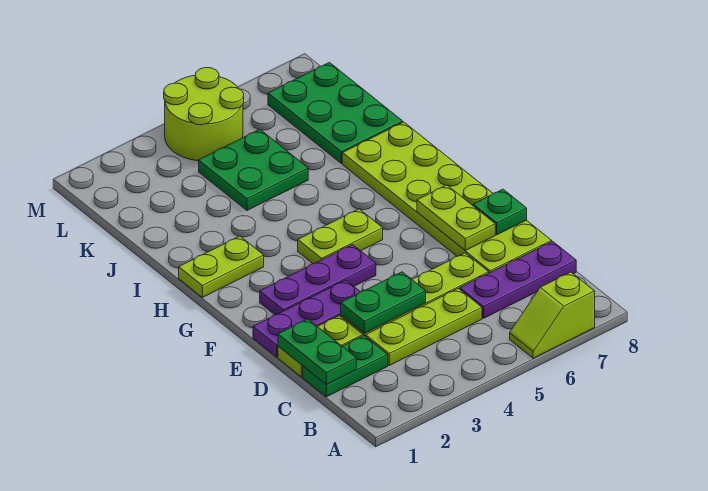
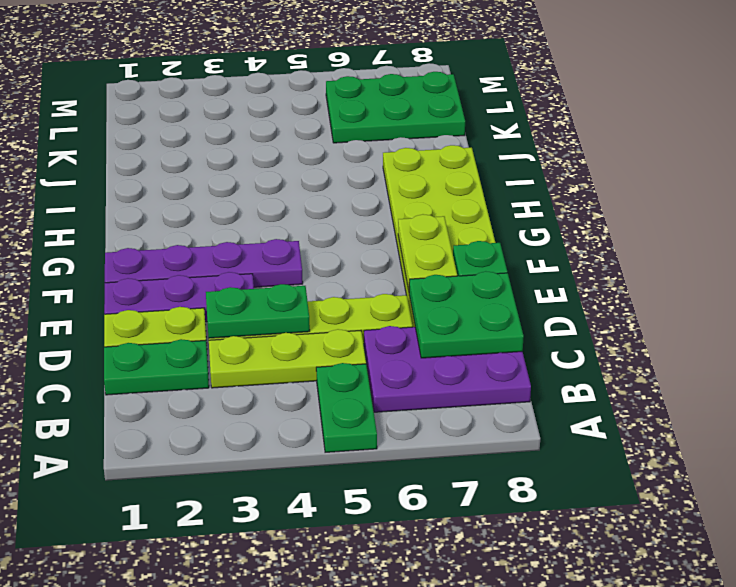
lime slope A6:A7 level 1 top 7 -> none
green plate C1:D1 level 2 -> green plate A5:B5 level 1
purple plate C6:C8 level 1 -> purple plate B6:C8 level 1
purple plate F2:F4 level 1 -> purple plate F1:F4 level 1
lime plate G4:G5 level 1 -> none
lime plate H1:H2 level 1 -> none
green plate J4:K5 level 1 -> green plate C7:D8 level 2
green plate J7:L8 level 1 -> green plate K6:L8 level 1
lime round brick L4:M5 level 1 -> none

